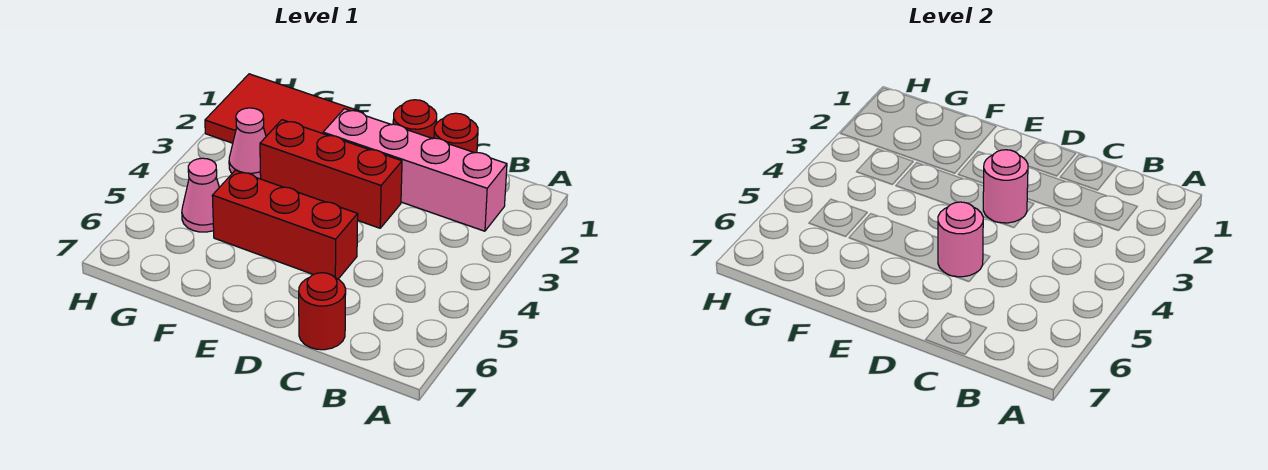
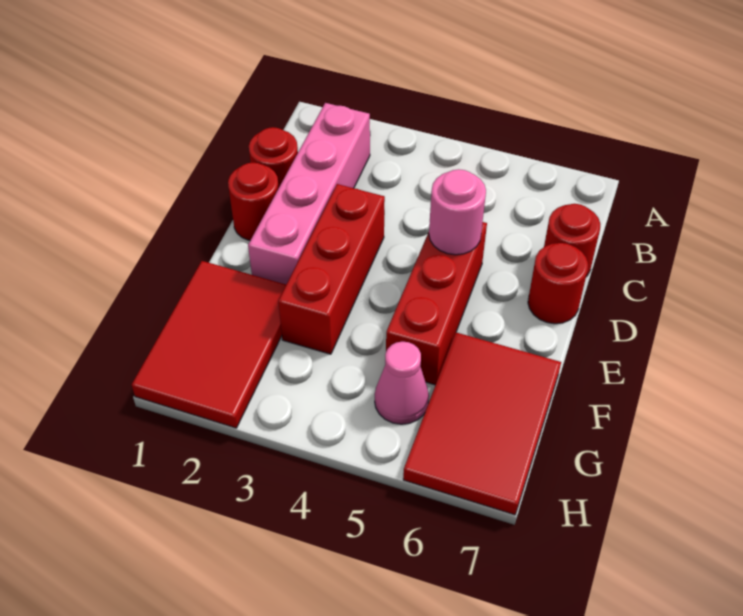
pink round brick D3 level 2 -> none
none -> red round brick D7 level 1
none -> red tile F6:H7 level 1
pink cone G3 level 1 -> none

